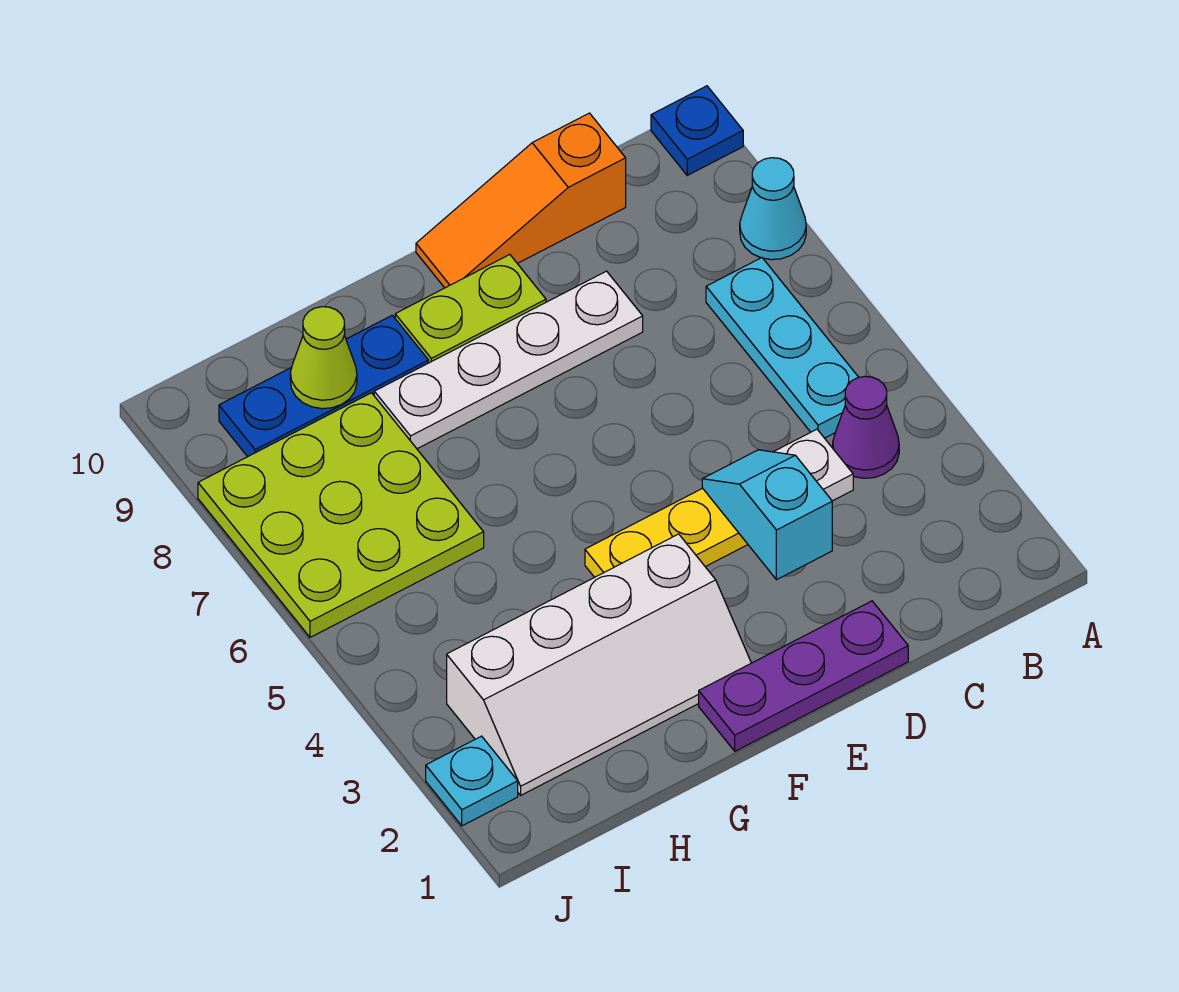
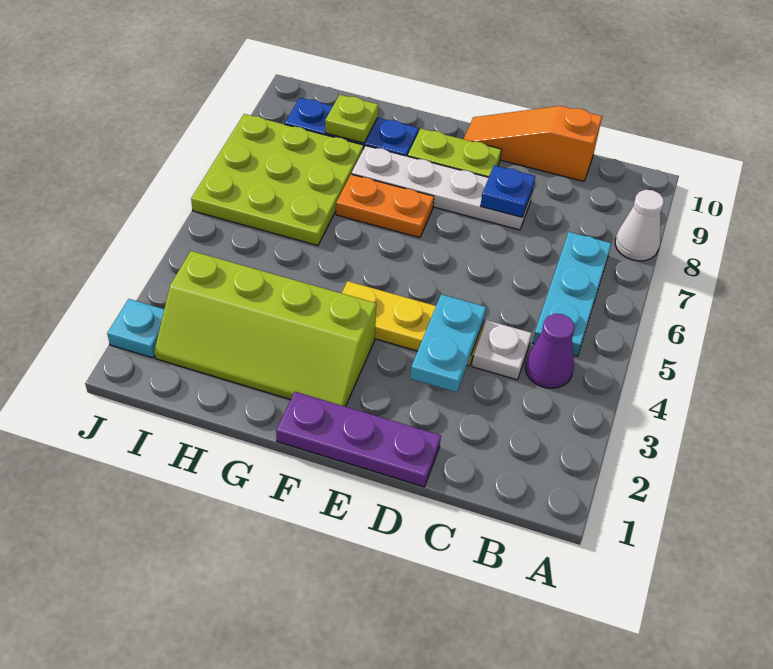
cyan cone A8 level 1 -> white cone A8 level 1
blue plate A10 level 1 -> blue plate D8 level 2
cyan slope D3:D4 level 2 top 3 -> cyan plate D3:D4 level 2
white slope F2:I3 level 1 top 3 -> lime slope F2:I3 level 1 top 3
none -> orange plate F7:G7 level 1
lime cone H9 level 2 -> lime plate H9 level 2

